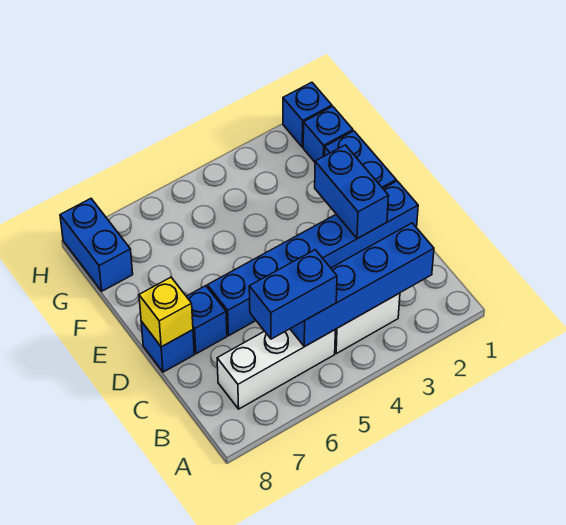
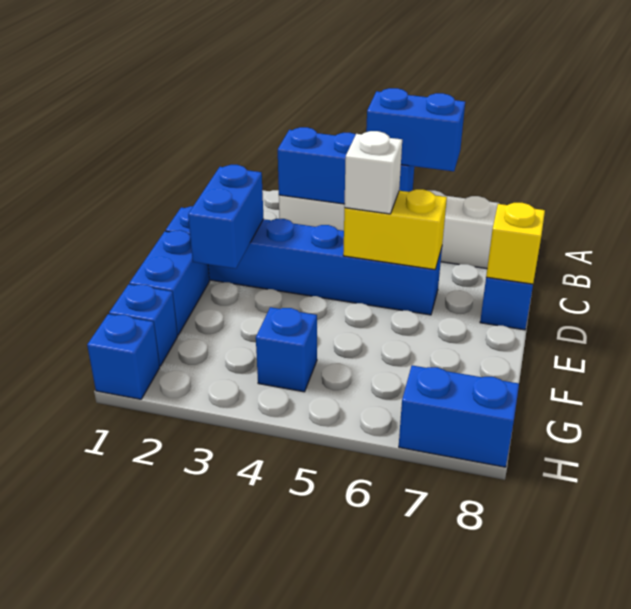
blue brick B2:B5 level 2 -> blue brick B3:B5 level 2
none -> yellow brick D5:D6 level 2
none -> white brick D5 level 3
blue brick D7 level 1 -> blue brick G4 level 1
blue brick G8:H8 level 1 -> blue brick H7:H8 level 1

